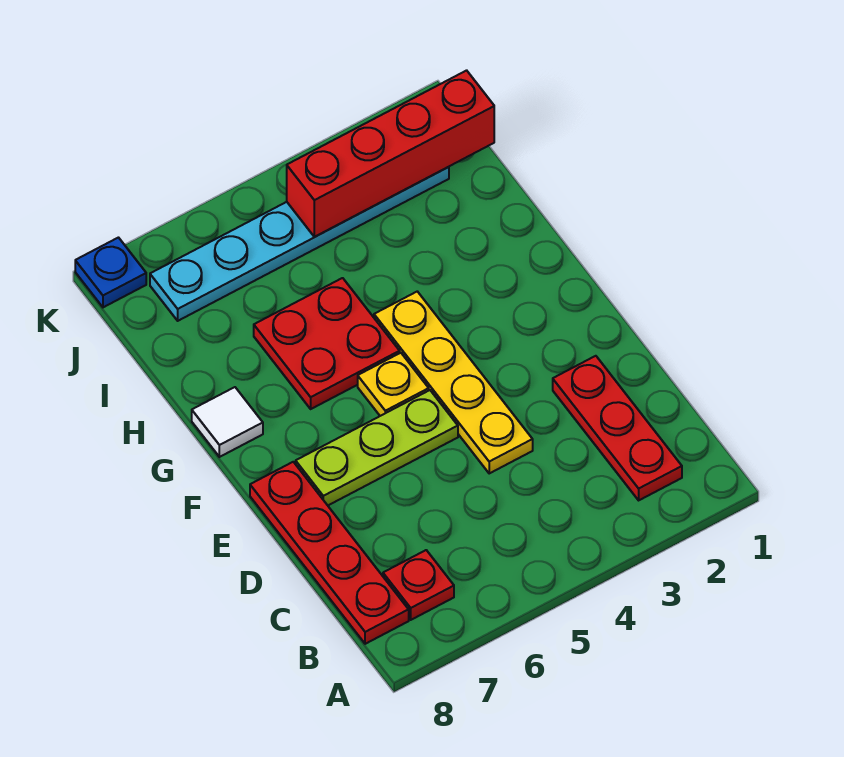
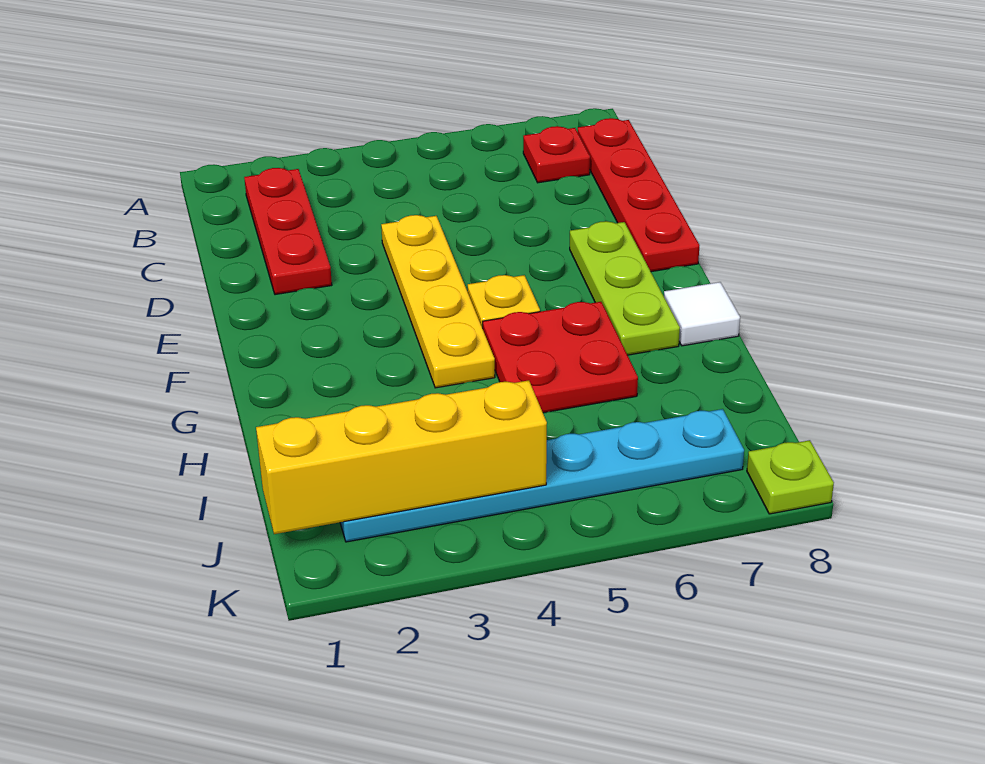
lime plate E5:E7 level 1 -> lime plate E7:G7 level 1
red brick J1:J4 level 2 -> yellow brick J1:J4 level 2
blue plate K8 level 1 -> lime plate K8 level 1

